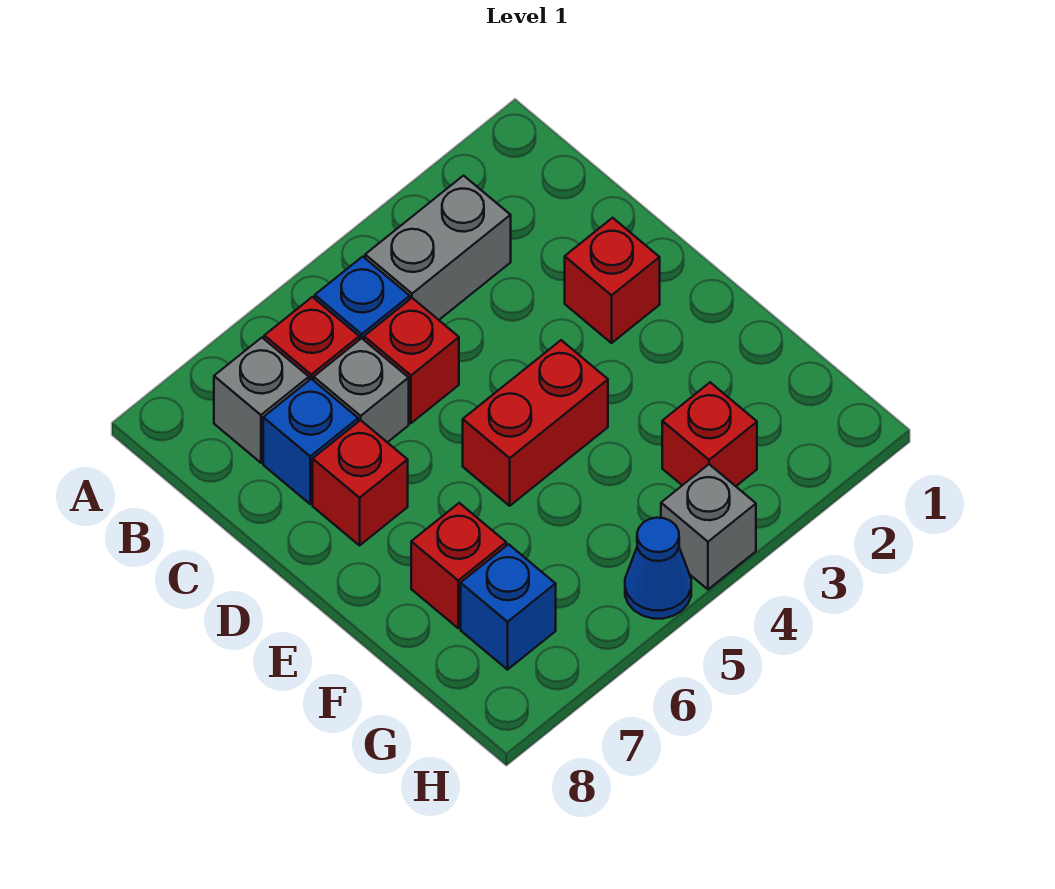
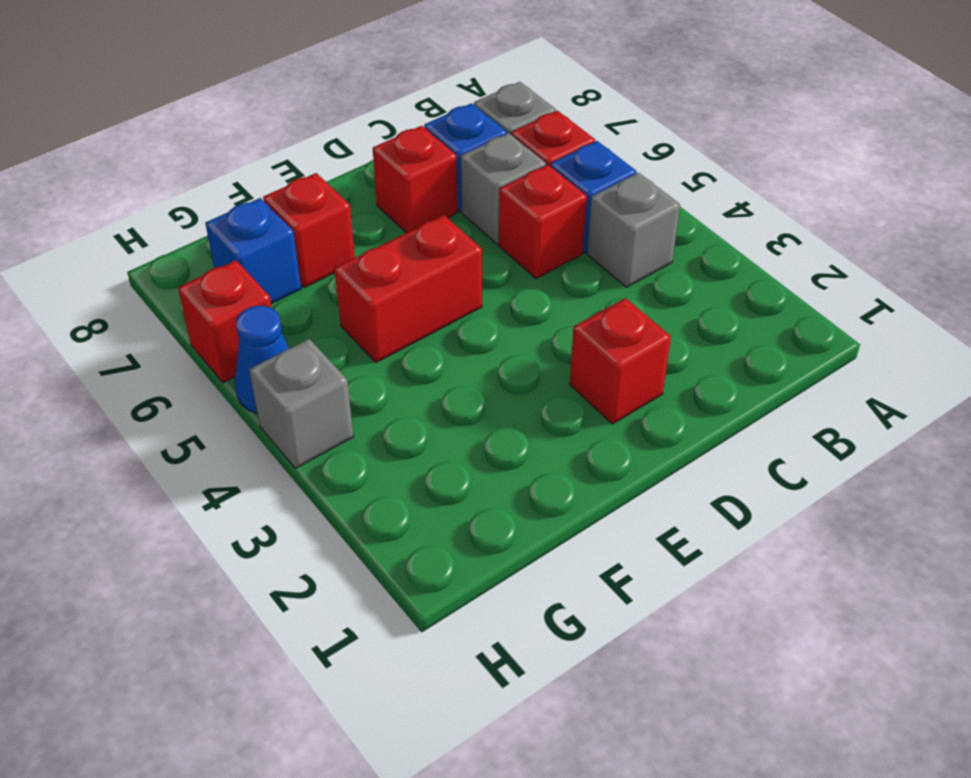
grey brick B3:B4 level 1 -> grey brick B4 level 1
red brick E4:E5 level 1 -> red brick E5:F5 level 1
red brick G3 level 1 -> red brick H6 level 1

